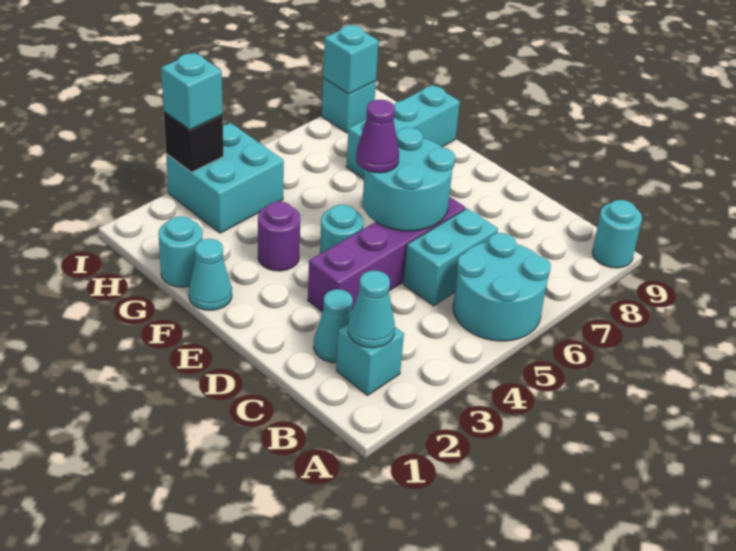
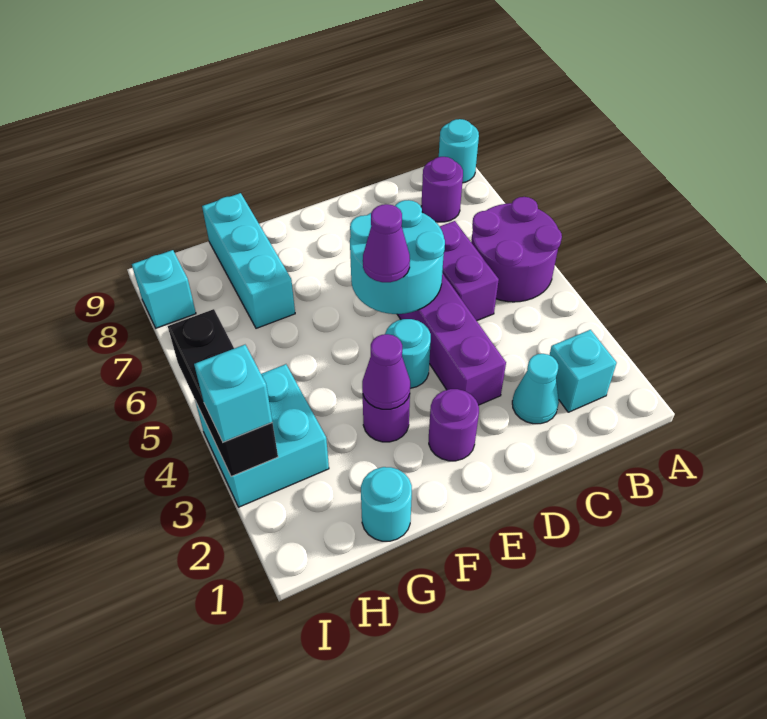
cyan round brick A5:B6 level 1 -> purple round brick A5:B6 level 1
cyan cone B2 level 2 -> none
none -> purple round brick B8 level 1
cyan brick C5:C6 level 1 -> purple brick C5:C6 level 1
none -> purple round brick E2 level 1
cyan cone F1 level 1 -> none
none -> purple cone F3 level 2
black brick I3 level 2 -> black brick I3:I5 level 2
cyan brick I8 level 2 -> none

